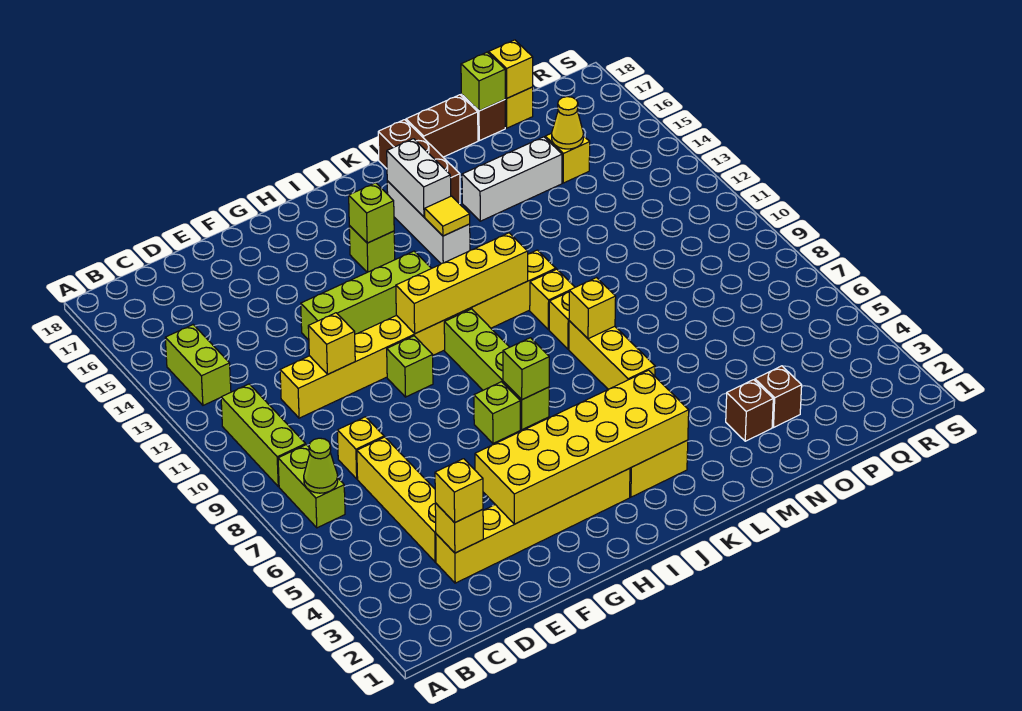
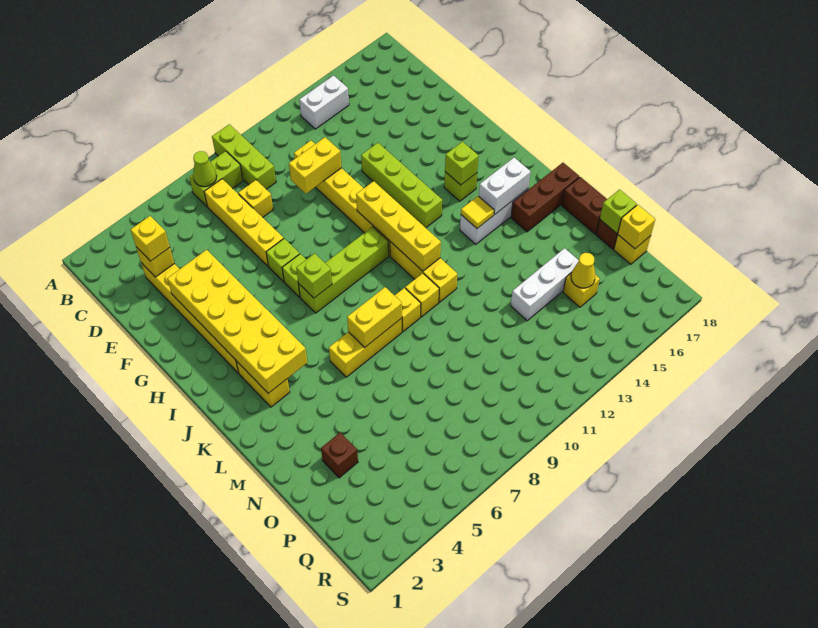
lime brick B9:B11 level 1 -> lime brick A9:C9 level 1
lime brick B13:B14 level 1 -> white brick B13:B14 level 1
yellow brick D4:D7 level 1 -> yellow brick C7:F7 level 1
yellow brick E11 level 2 -> yellow brick E10:E11 level 2
lime brick G10 level 1 -> lime brick G7 level 1
yellow brick L8 level 2 -> yellow brick L7:L8 level 2
white brick M15:O15 level 1 -> white brick O13:O15 level 1
brown brick N3 level 1 -> none

